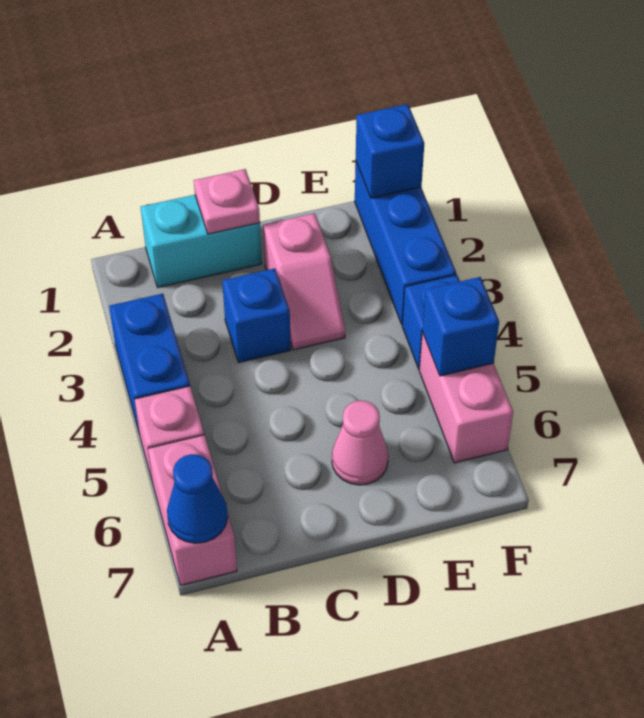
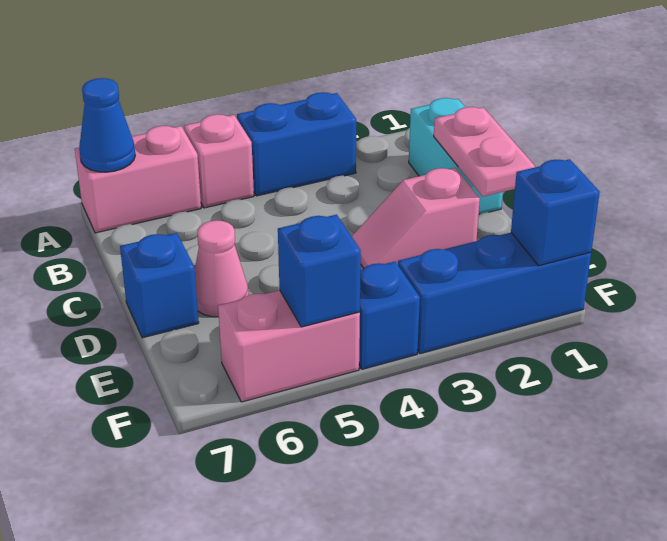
pink plate C1 level 2 -> pink plate C1:D1 level 2
blue brick C3 level 1 -> blue brick D7 level 1

